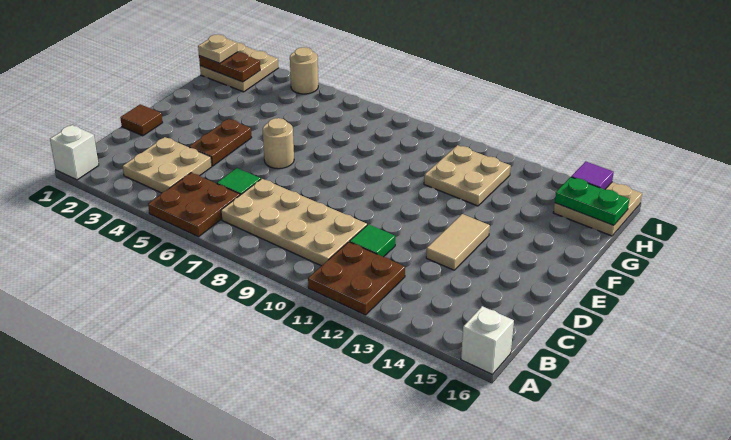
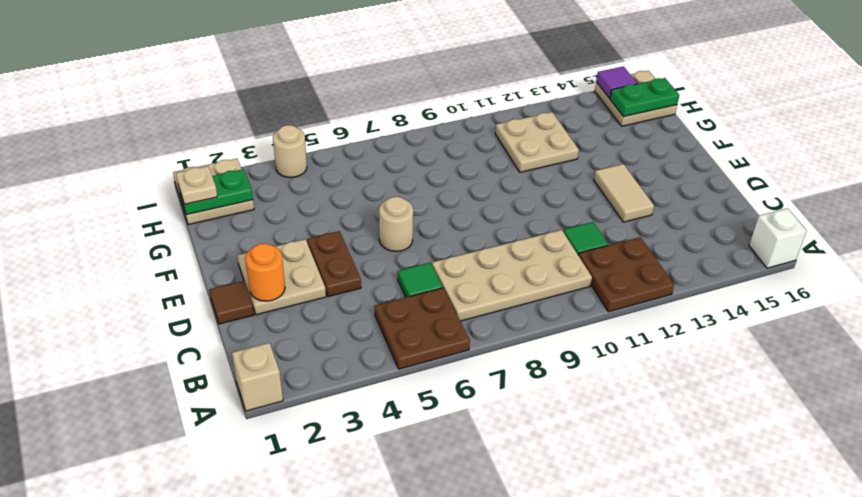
white brick A1 level 1 -> tan brick A1 level 1
tan plate B3:C4 level 1 -> tan plate D2:E3 level 1
none -> orange round brick D2 level 2
brown plate H1:H2 level 2 -> green plate H1:H2 level 2

